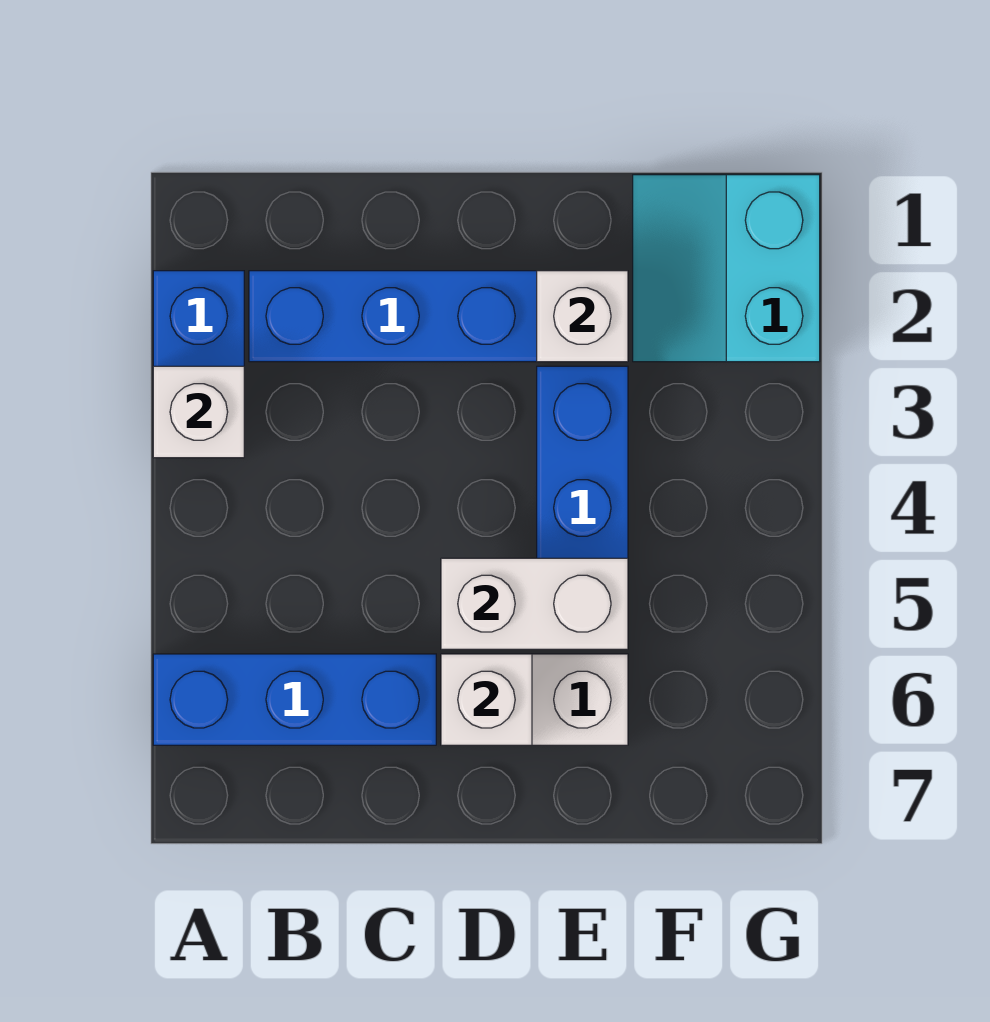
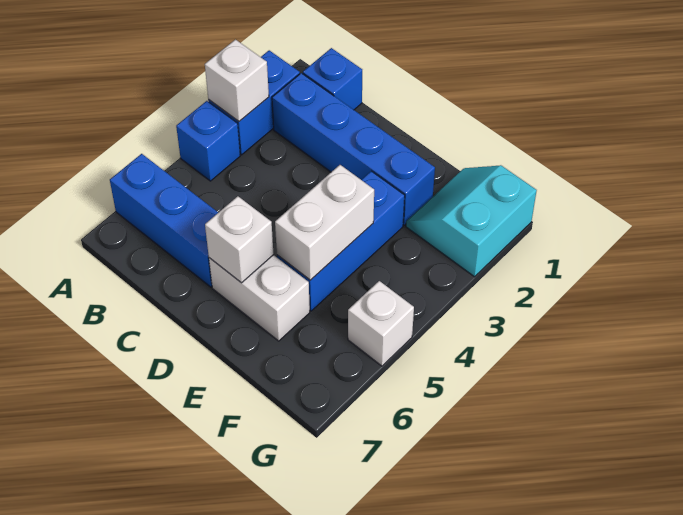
none -> blue brick A4 level 1
none -> blue brick B1 level 1
white brick D5:E5 level 2 -> white brick E4:E5 level 2
white brick E2 level 2 -> white brick G5 level 1

